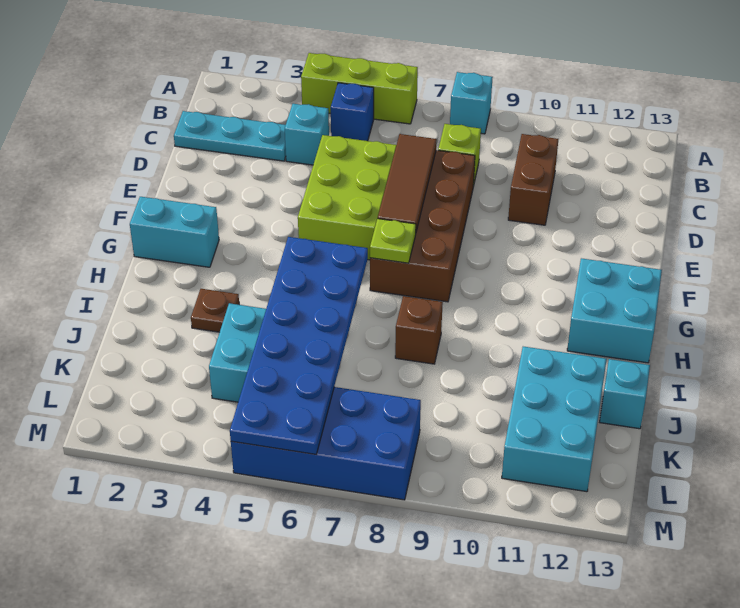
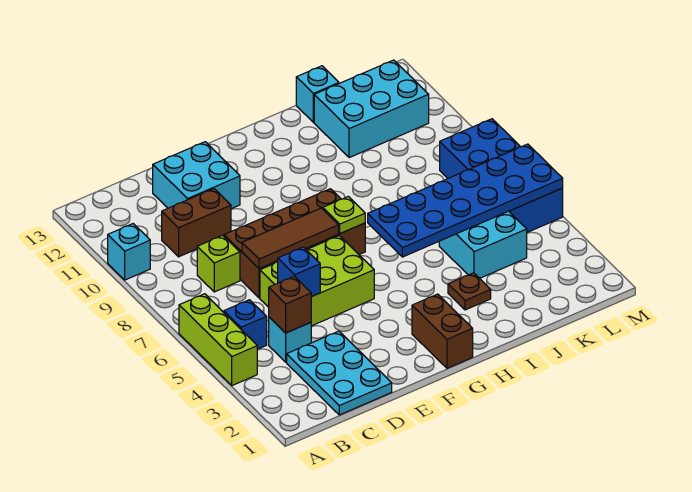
cyan brick A8 level 1 -> cyan brick A10 level 1
cyan plate C1:C3 level 1 -> cyan plate C1:D3 level 1
none -> blue brick D5 level 2
cyan brick G1:G2 level 1 -> brown brick G1:G2 level 1
cyan brick G12:H13 level 1 -> cyan brick D11:E12 level 1
brown brick I8 level 1 -> brown brick C4 level 2

